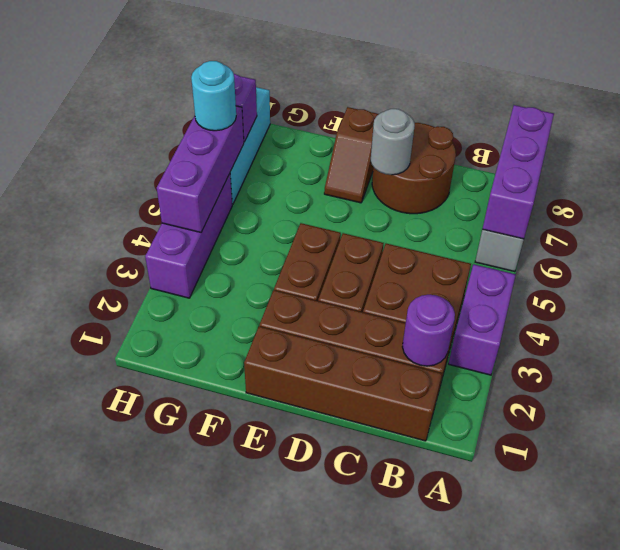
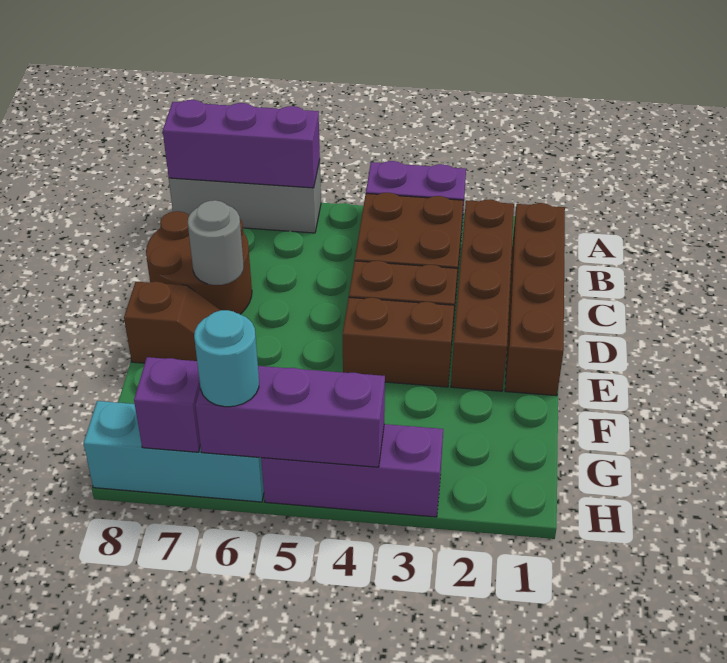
purple round brick B2 level 2 -> none

